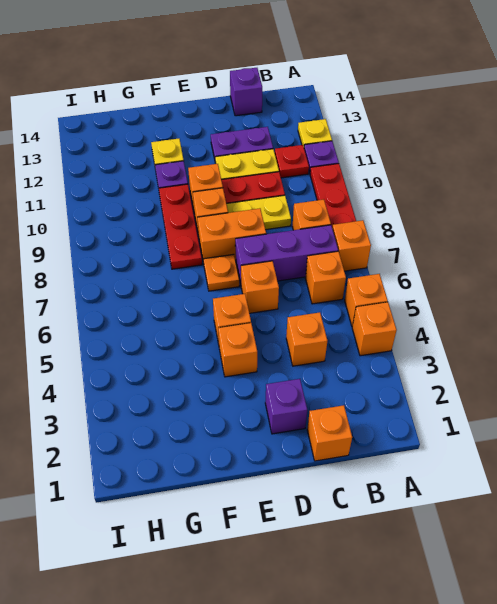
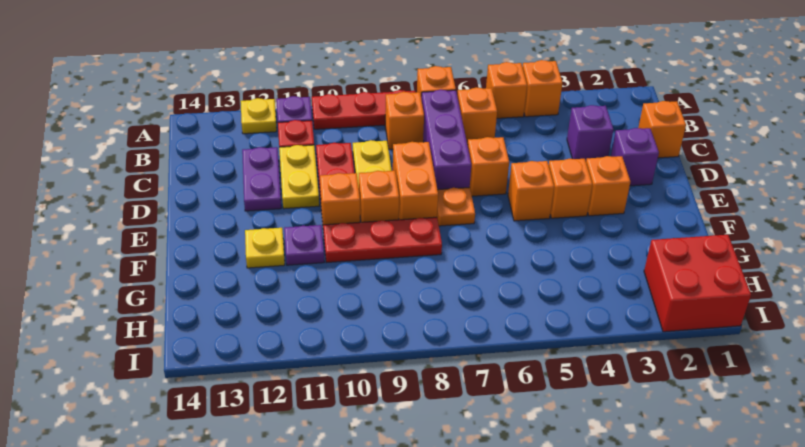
orange brick C4 level 1 -> orange brick E3 level 1
purple brick C14 level 1 -> purple brick C3 level 1
none -> red brick H1:I2 level 1

